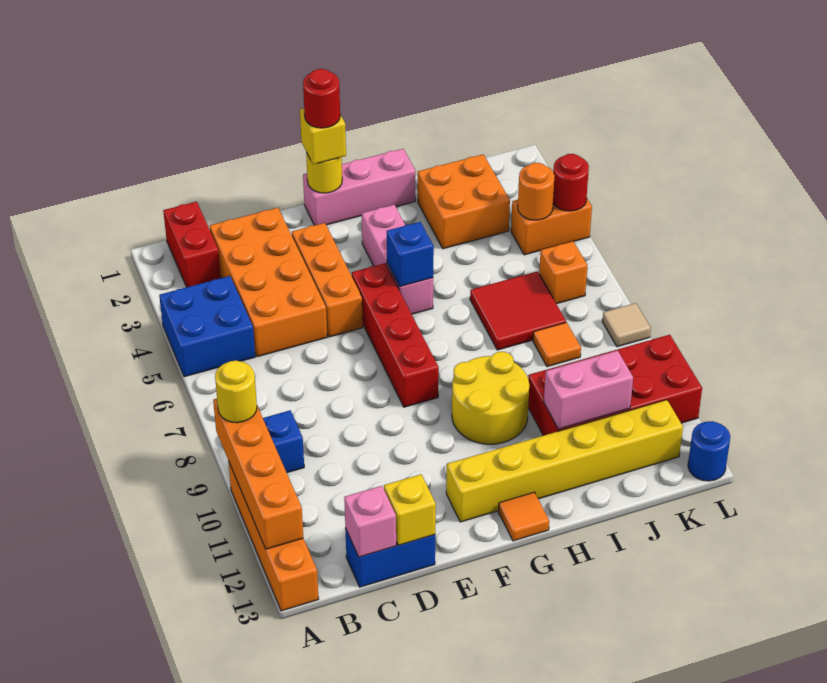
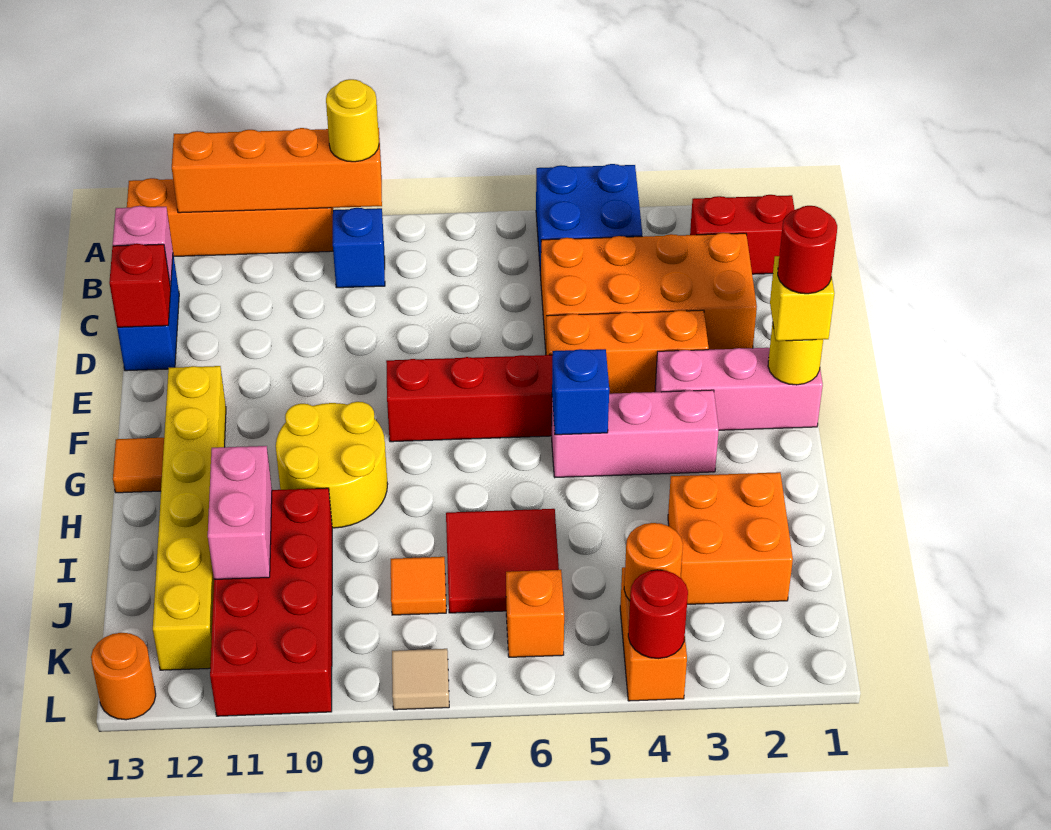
yellow brick D13 level 2 -> red brick D13 level 2
pink brick F1:H1 level 1 -> pink brick F1:F3 level 1
blue round brick L13 level 1 -> orange round brick L13 level 1

